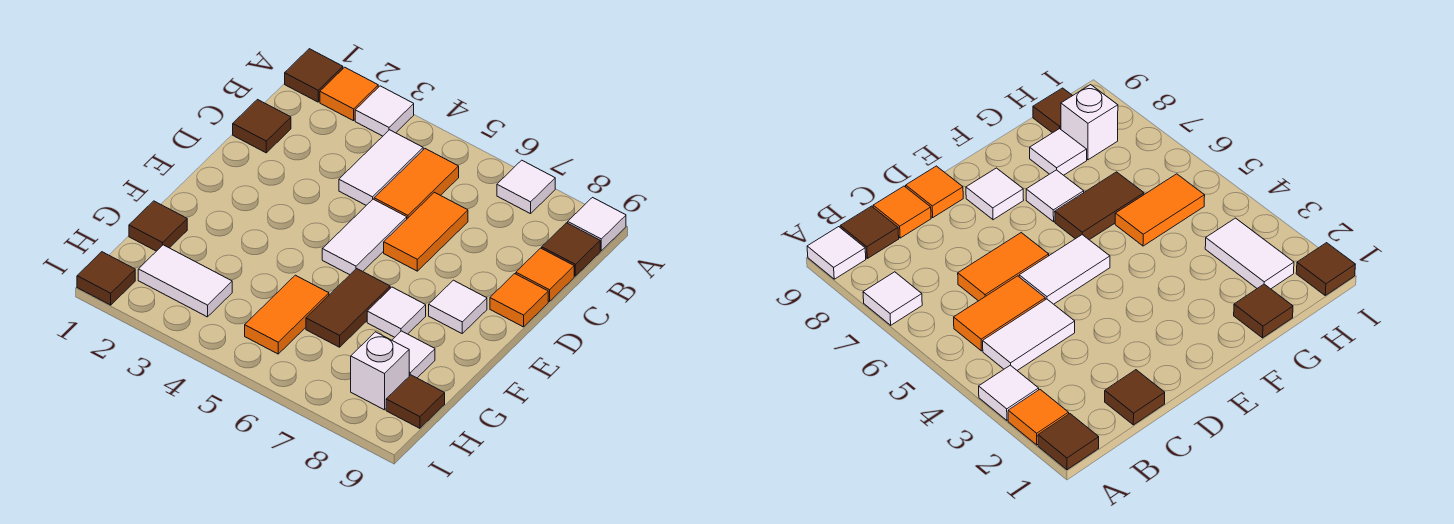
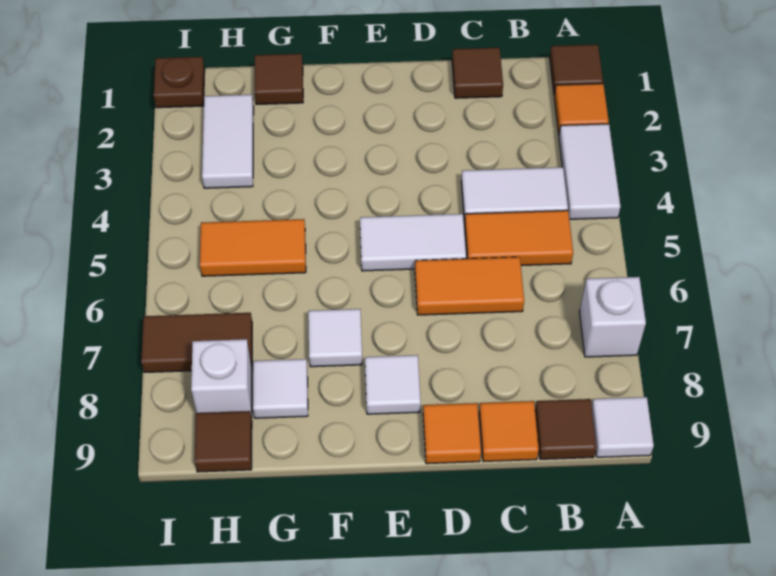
white tile A3 level 1 -> white tile A3:A4 level 1
white tile A7 level 1 -> white brick A7 level 1
brown tile F6:G6 level 1 -> brown tile H7:I7 level 1
brown tile I1 level 1 -> brown plate I1 level 1

